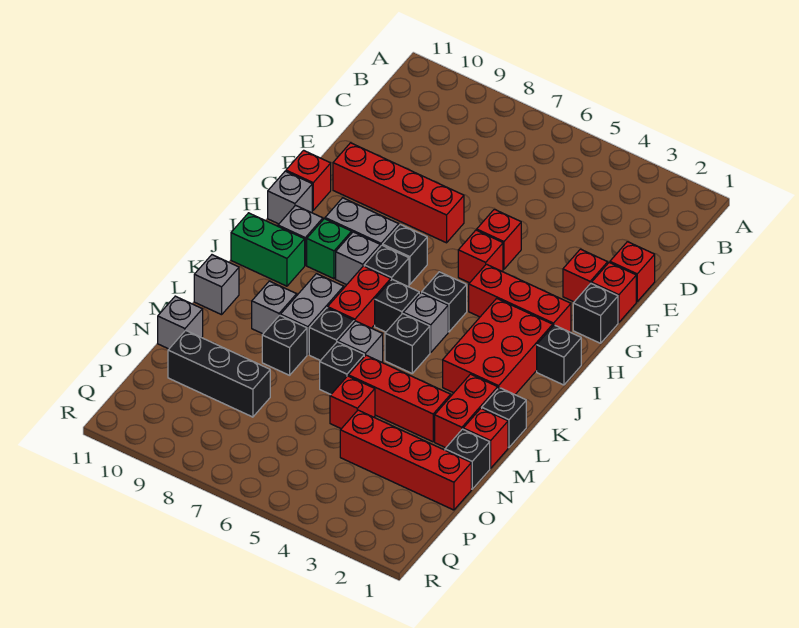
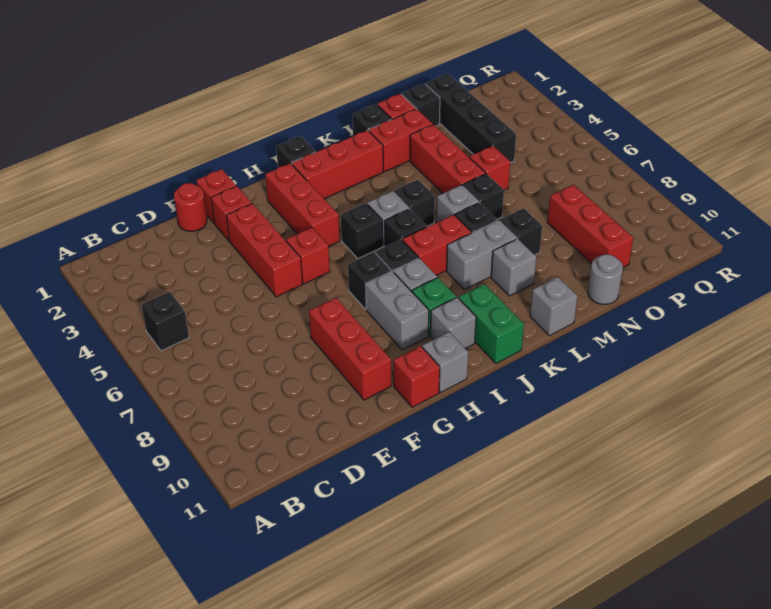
red brick E1 level 1 -> red round brick E1 level 1
red brick F5 level 1 -> red brick F3:F5 level 1
red brick F7:F10 level 1 -> red brick F8:F10 level 1
black brick G1 level 1 -> black brick B5 level 1
red brick I2:K3 level 1 -> red brick I2:K2 level 1
grey brick N11 level 1 -> grey round brick N11 level 1
red brick O1:O4 level 1 -> black brick O1:O4 level 1
black brick O8:O10 level 1 -> red brick O8:O10 level 1

